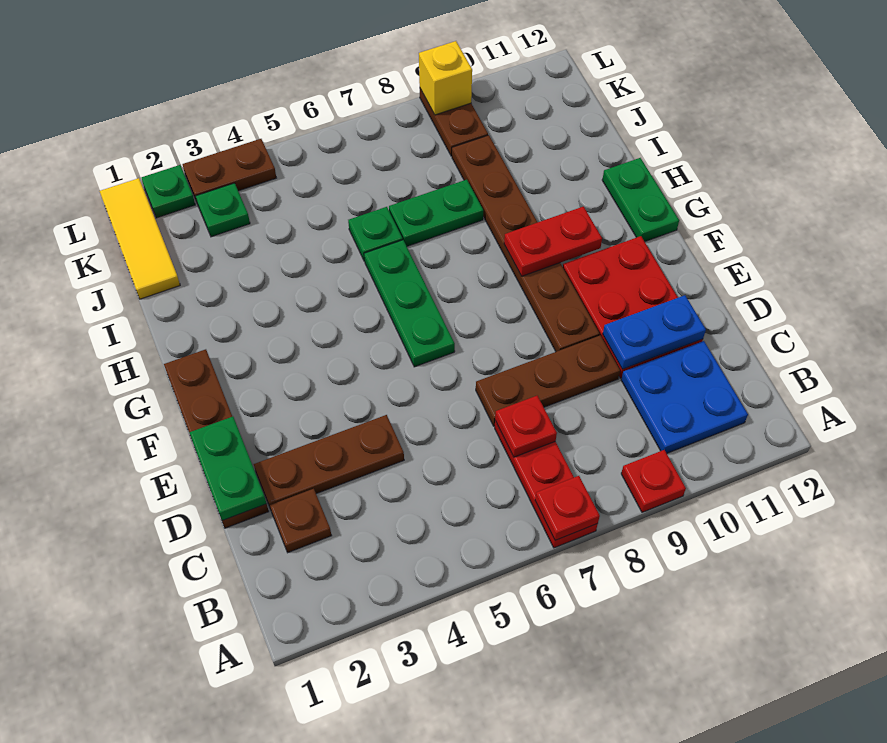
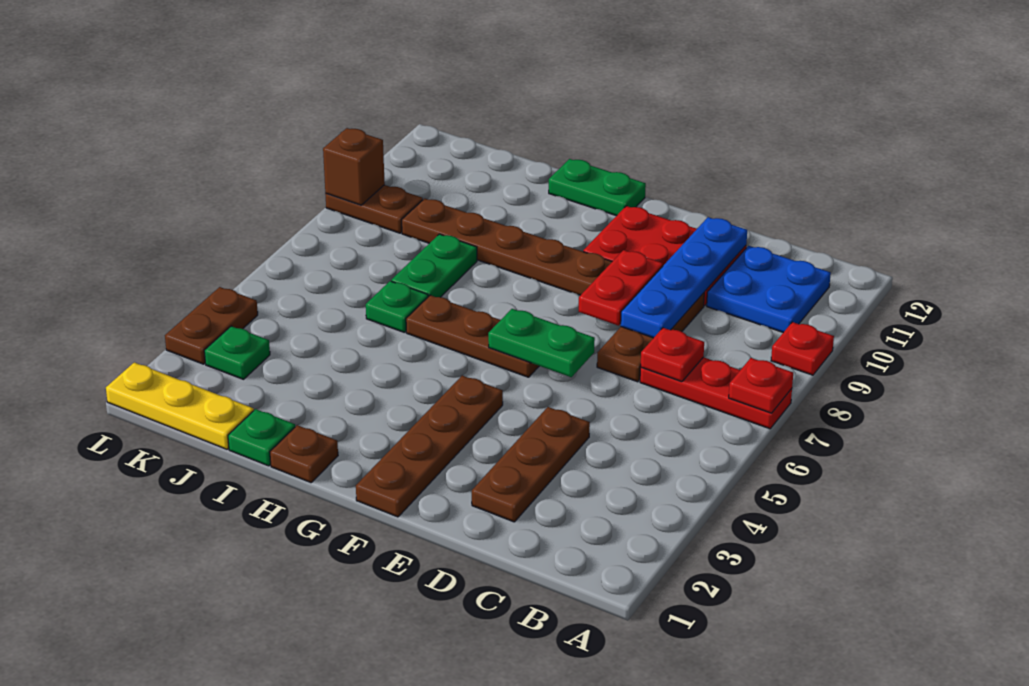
brown plate C2 level 1 -> brown plate H1 level 1
brown plate D1:G1 level 1 -> brown plate F1:F4 level 1
green plate D1:E1 level 2 -> green plate E6:F6 level 2
blue plate D10:D11 level 2 -> blue plate D8:D11 level 2
green plate F6:H6 level 1 -> brown plate F6:H6 level 1
red plate G9:G10 level 2 -> red plate E8:E9 level 2
yellow tile J1:L1 level 1 -> yellow plate J1:L1 level 1
green plate L2 level 1 -> green plate I1 level 1
yellow brick L9 level 2 -> brown brick L9 level 2

